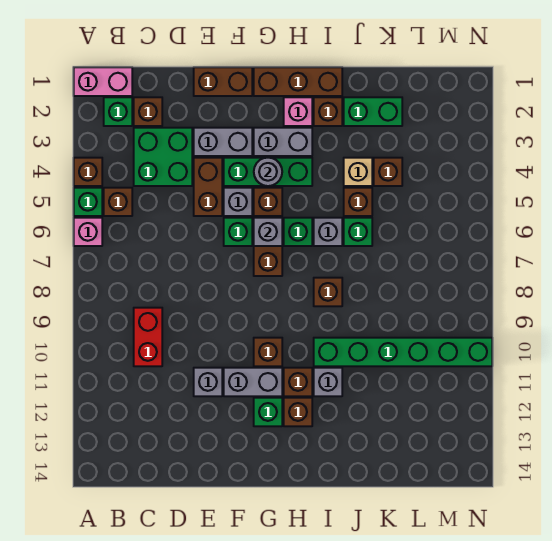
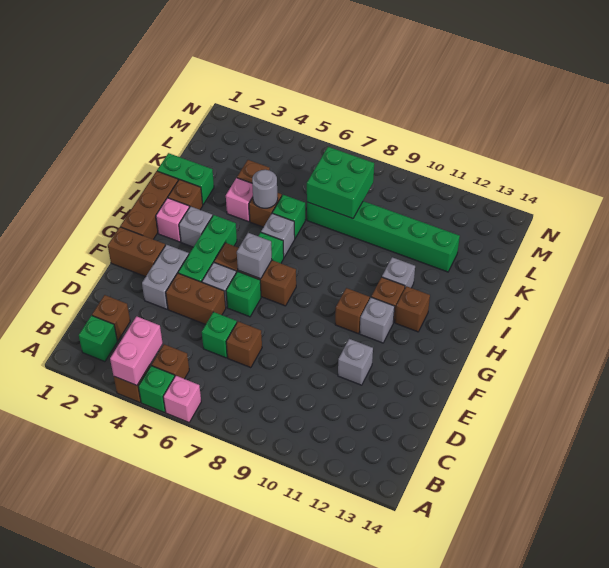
pink brick A1:B1 level 1 -> pink brick A4:B4 level 2
green brick C3:D4 level 1 -> green brick K7:L8 level 2
red brick C9:C10 level 1 -> none
brown brick E1:F1 level 1 -> brown brick F1:F2 level 1
grey brick F11:G11 level 1 -> grey brick G11 level 1
grey brick G3:H3 level 1 -> grey brick H3 level 1
grey round brick G4 level 2 -> grey round brick J5 level 2
green brick G12 level 1 -> green brick D6 level 1
brown brick I8 level 1 -> brown brick D7 level 1
green brick I10:N10 level 1 -> green brick K7:K12 level 1
green brick J2:K2 level 1 -> green brick J1:J2 level 1
tan brick J4 level 1 -> pink brick J4 level 1

